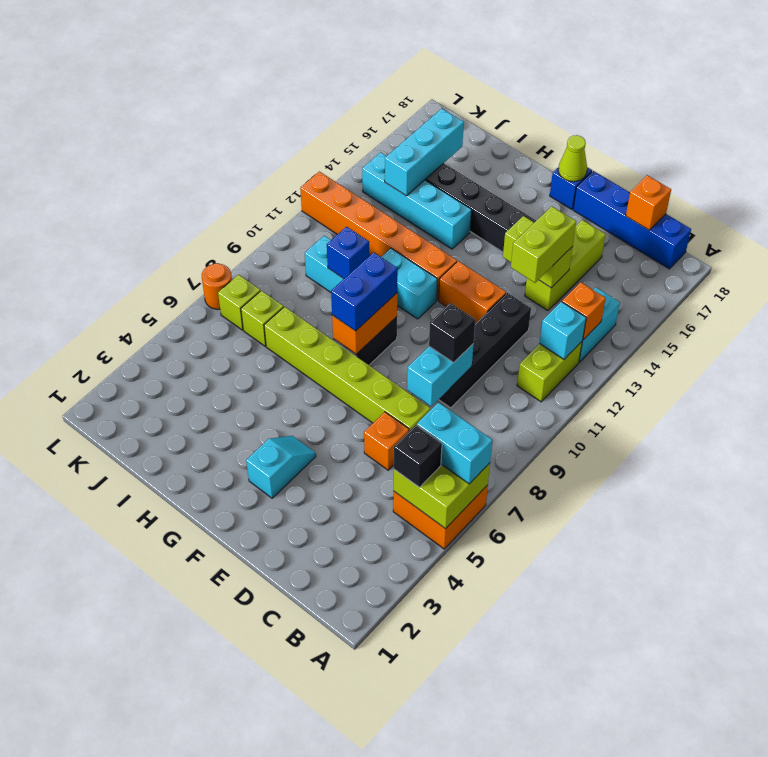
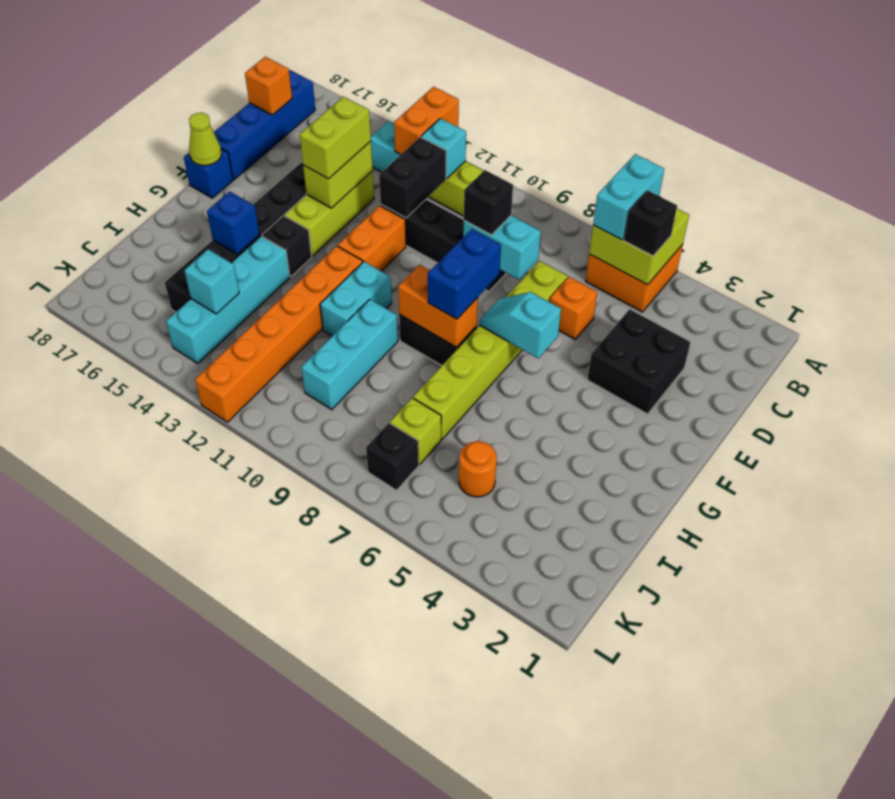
orange brick B13 level 2 -> orange brick A13:B13 level 2
none -> black brick C12:D12 level 2
none -> black brick D3:E4 level 1
lime brick D13:D14 level 3 -> lime brick D14:E14 level 3
lime brick D14:D16 level 1 -> lime brick D14:F14 level 1
cyan slope F3:F4 level 1 top 3 -> cyan slope F6:F7 level 2 top 6
blue brick G8:G9 level 3 -> blue brick F8:G8 level 3
none -> black brick G14 level 1
blue brick I10 level 2 -> blue brick H15 level 2
cyan brick J14:J16 level 2 -> cyan brick J14 level 2
lime brick K7 level 1 -> black brick K7 level 1
orange round brick L7 level 1 -> orange round brick J5 level 1

